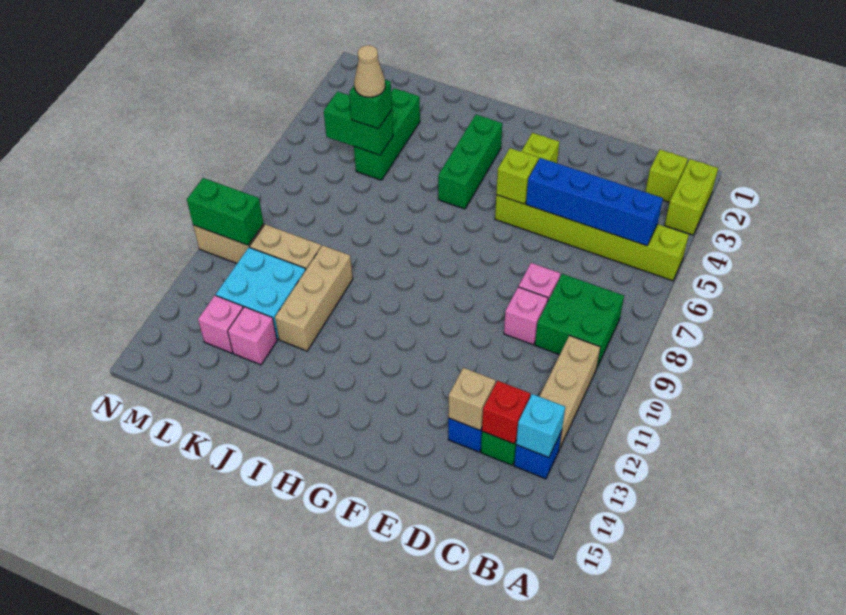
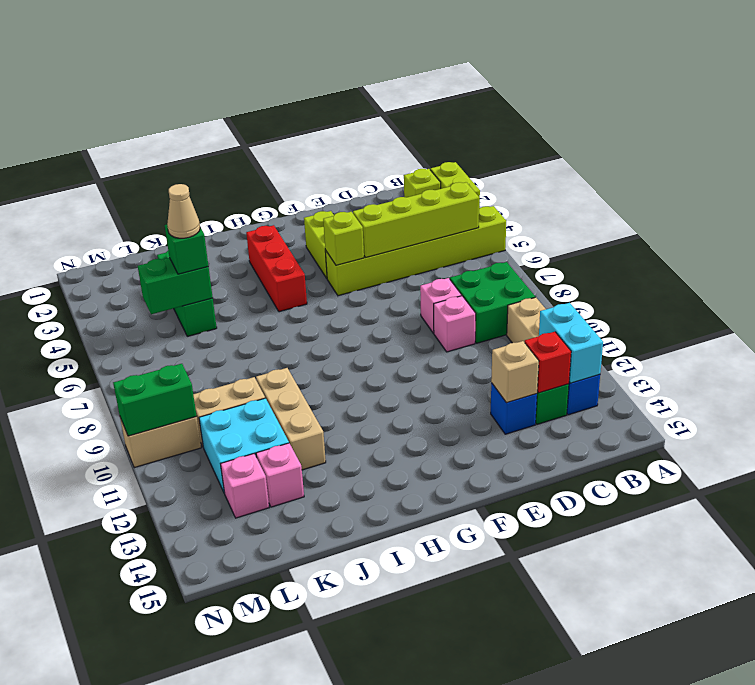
blue brick B5:E5 level 2 -> lime brick B5:E5 level 2
cyan brick B13 level 2 -> cyan brick B12:B13 level 2
green brick H3:H5 level 1 -> red brick H3:H5 level 1

